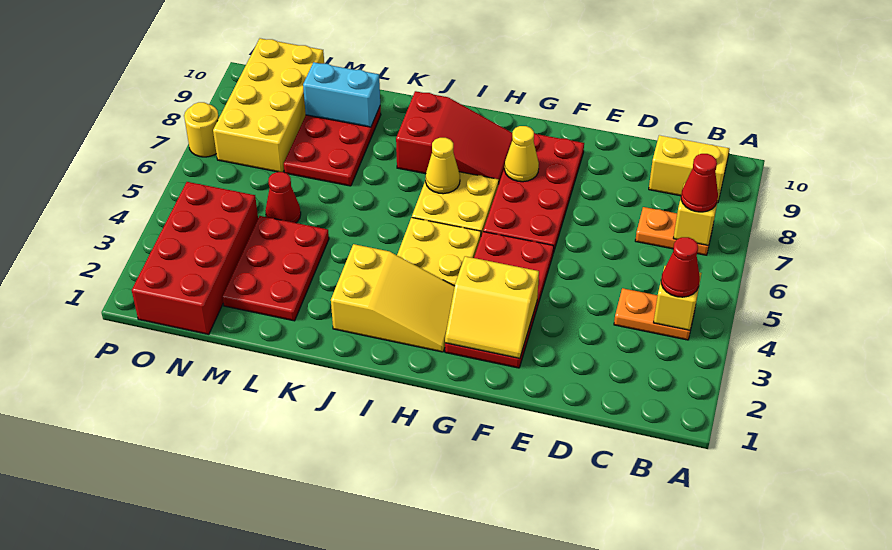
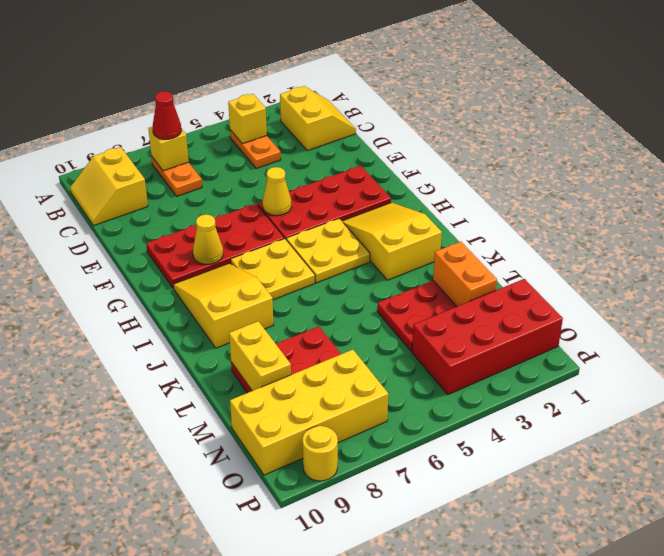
red cone B4 level 3 -> none
yellow slope F2:G3 level 2 top 3 -> yellow slope B1:C2 level 1 top 2
red slope H8:J9 level 1 top J -> yellow slope H8:J9 level 1 top J
yellow cone I7 level 2 -> yellow cone F5 level 2
none -> orange brick L2:M2 level 2
cyan brick L9:M9 level 2 -> yellow brick L9:M9 level 2
red cone M5 level 1 -> none
yellow round brick P7 level 1 -> yellow round brick P9 level 1

